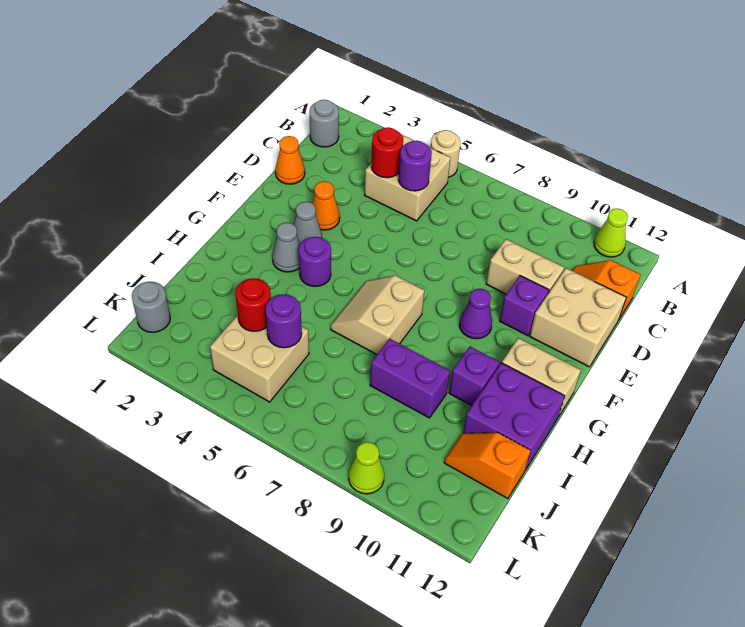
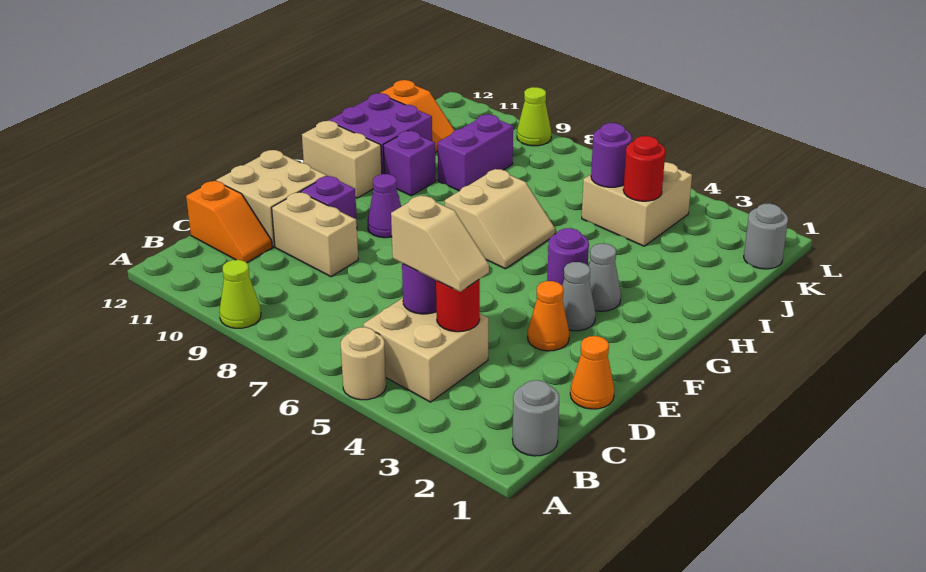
lime cone A11 level 1 -> lime cone A9 level 1
none -> tan slope C4:C5 level 3 top 5
purple brick I8:I9 level 1 -> purple brick I9:J9 level 1

